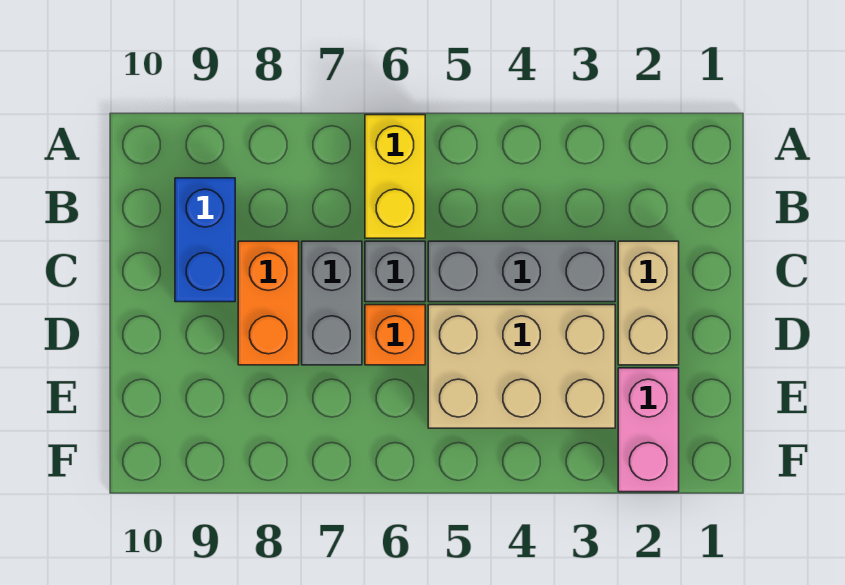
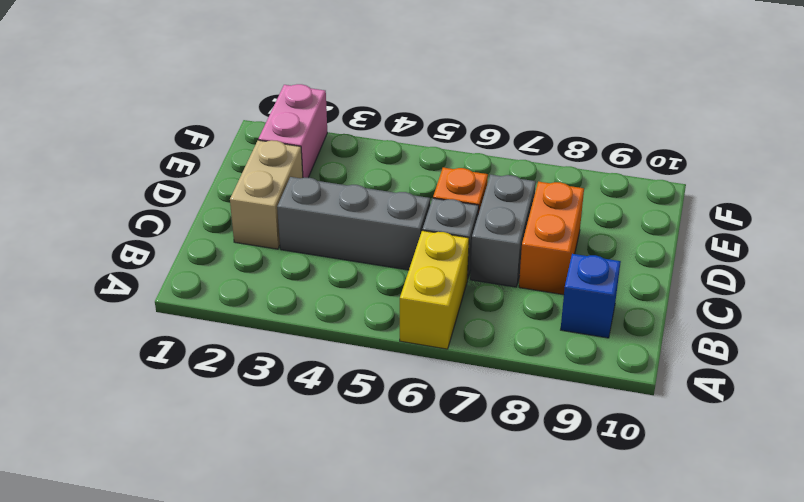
blue brick B9:C9 level 1 -> blue brick B9 level 1
tan brick D3:E5 level 1 -> none

